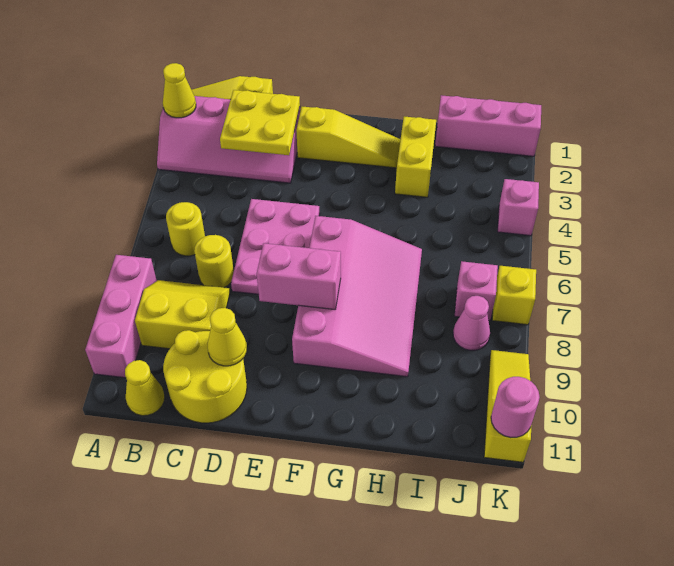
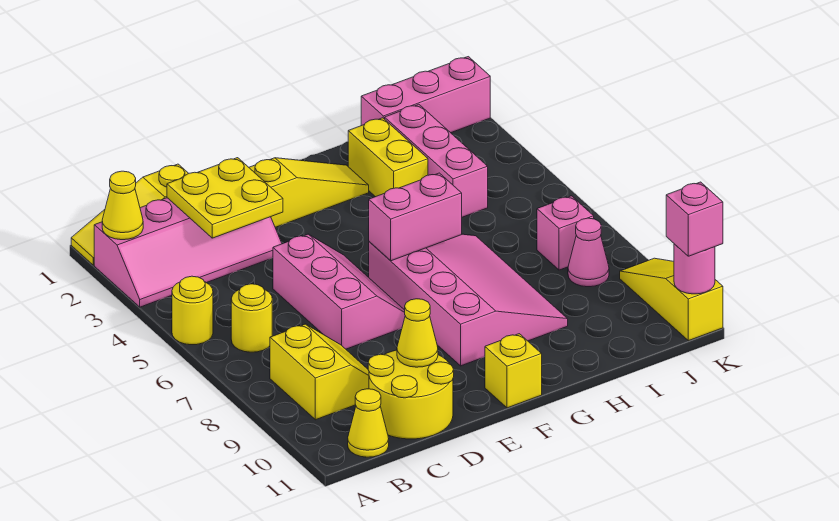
pink brick A8:A10 level 1 -> pink brick I2:I4 level 1
yellow slope B8:C9 level 1 top 9 -> yellow slope B8:C9 level 1 top B
yellow round brick C7 level 1 -> yellow round brick A5 level 1
pink plate D5:E7 level 1 -> pink slope D5:E7 level 1 top D
pink brick E8:F8 level 2 -> pink brick F6:G6 level 2
pink brick K4 level 1 -> pink brick K11 level 3
yellow brick K7 level 1 -> yellow brick F11 level 1

